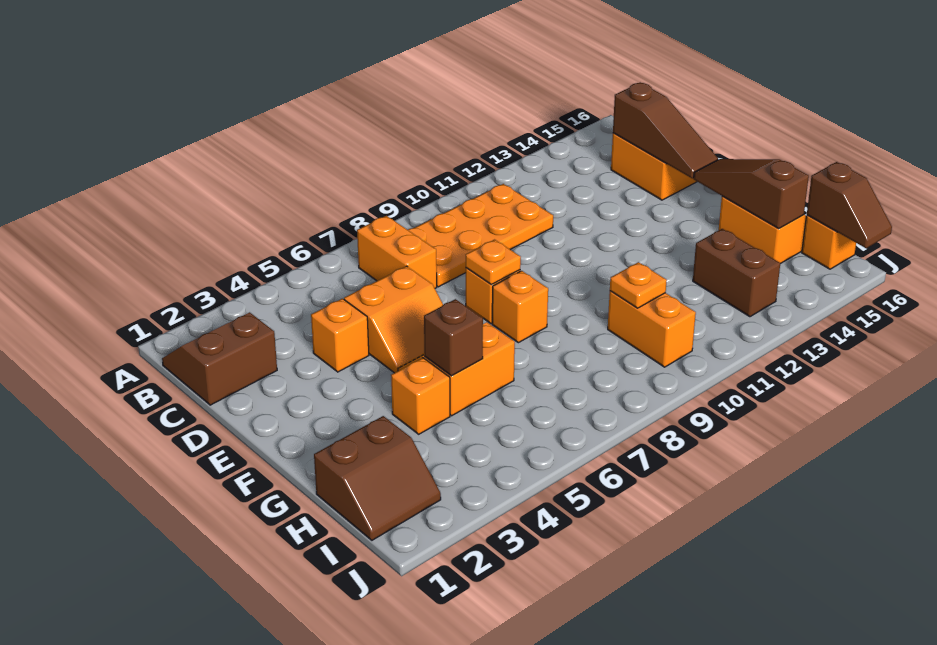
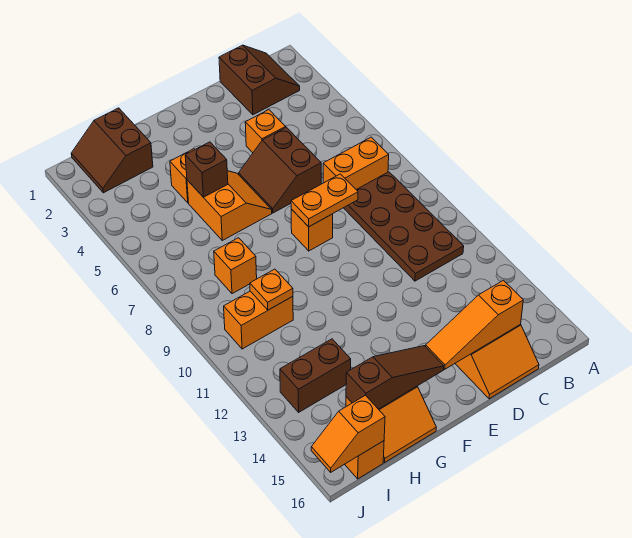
orange plate B8:C11 level 1 -> brown plate B8:C11 level 1
brown slope C15:E15 level 2 top C -> orange slope C15:E15 level 2 top C
orange slope D5:E6 level 1 top D -> brown slope D5:E6 level 1 top D
orange plate E8 level 2 -> orange plate D8:E8 level 2
orange brick F8 level 1 -> orange brick H8 level 1
brown slope I16:J16 level 2 top I -> orange slope I16:J16 level 2 top I

